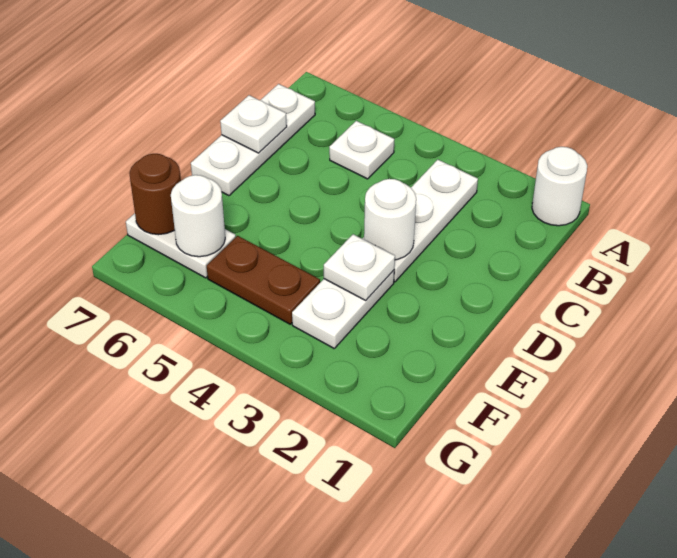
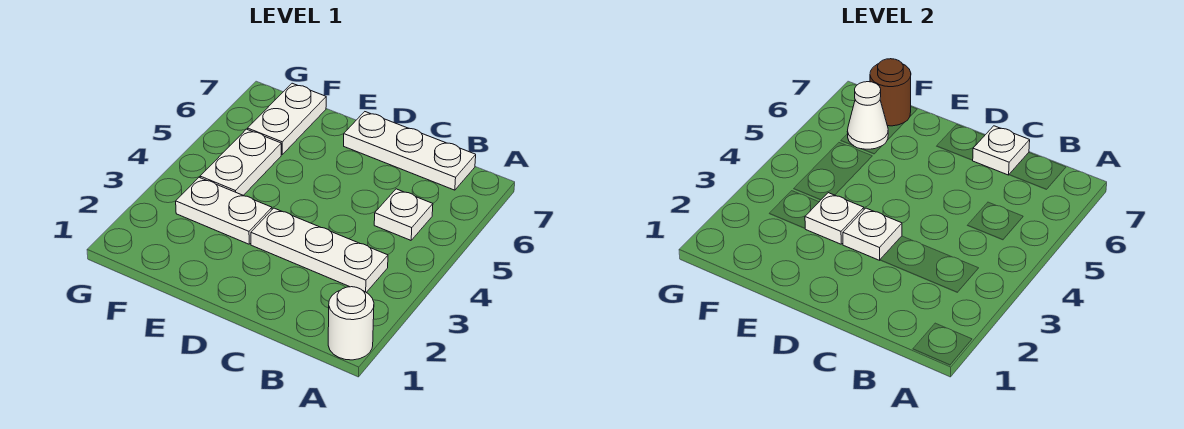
white round brick D3 level 2 -> white plate D3 level 2
brown plate F4:F5 level 1 -> white plate F4:F5 level 1
white round brick F6 level 2 -> white cone F6 level 2

